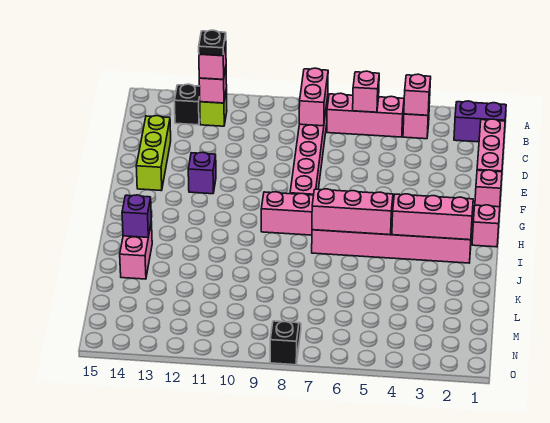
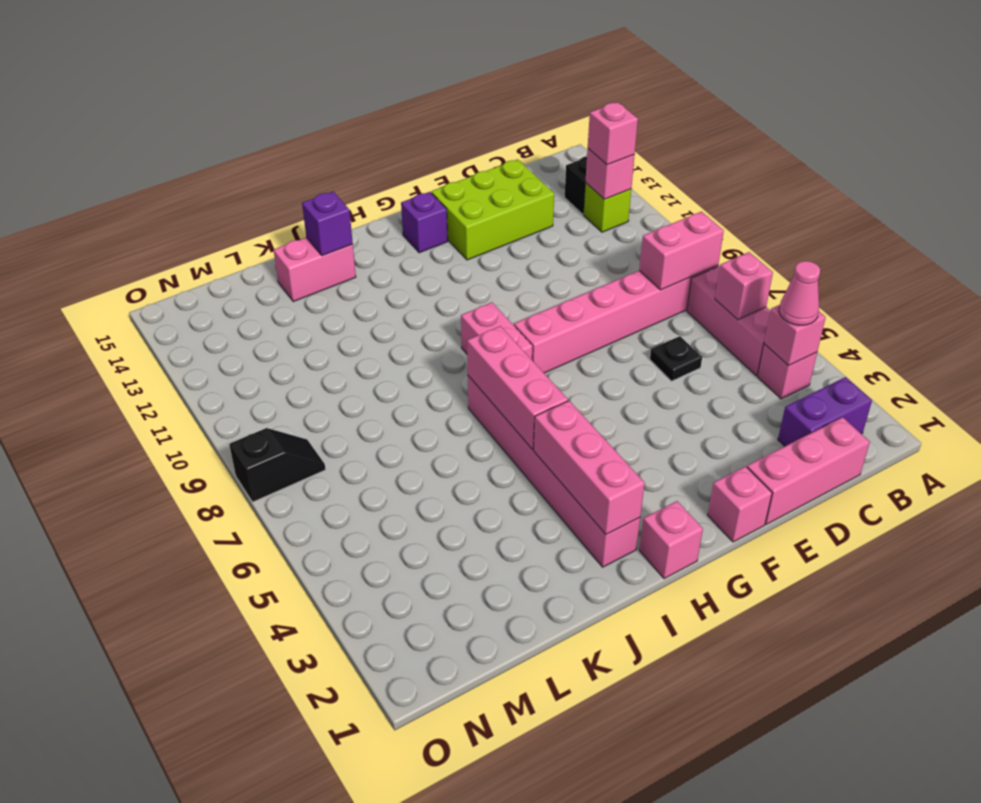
purple brick B1:B2 level 1 -> purple brick B2:C2 level 1
none -> pink cone B4 level 3
black plate B12 level 4 -> black plate D6 level 1
lime brick D14:F14 level 1 -> lime brick D13:F14 level 1
purple brick F12 level 1 -> purple brick G14 level 1

